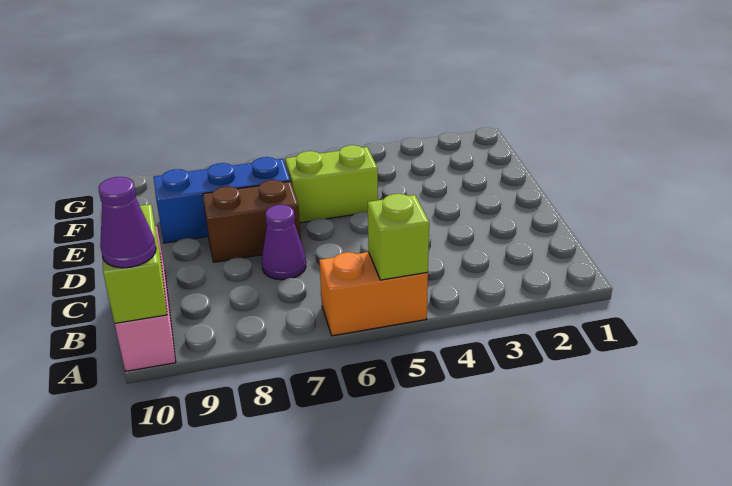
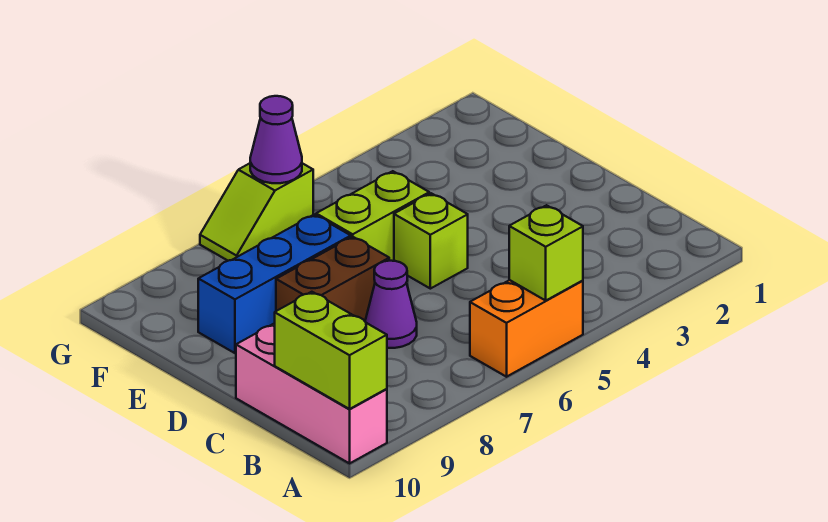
purple cone A10 level 3 -> purple cone G6 level 2
none -> lime brick D5 level 1
none -> lime slope G6:G7 level 1 top 6

